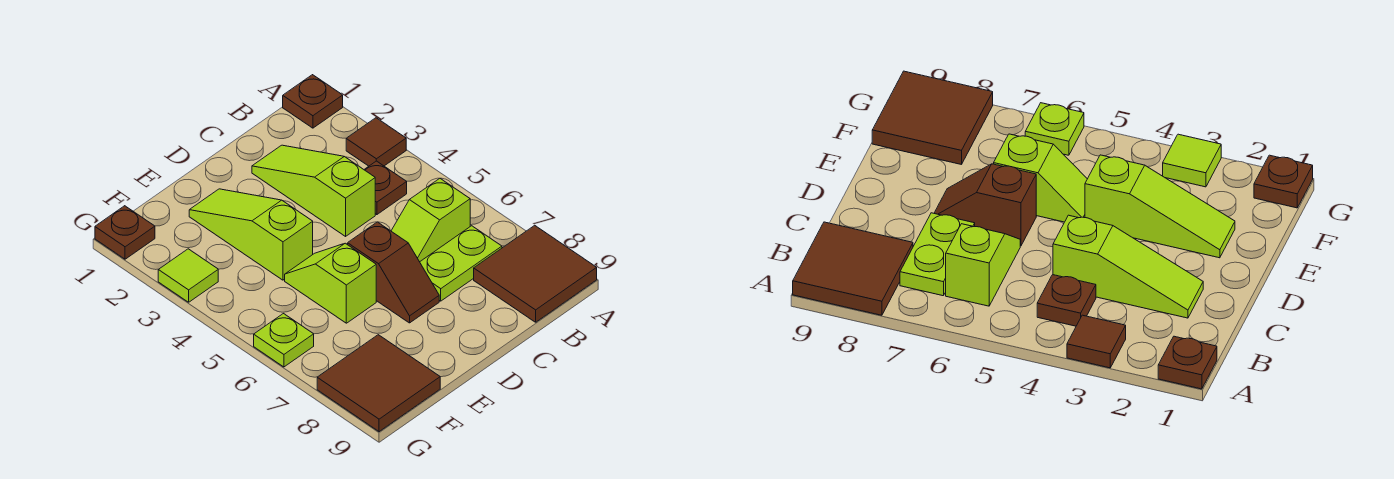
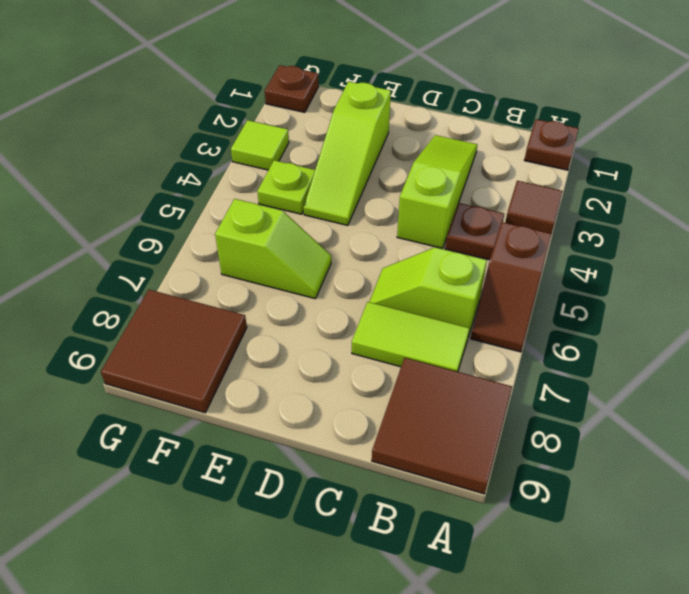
lime plate B7:C7 level 1 -> lime tile B7:C7 level 1
brown slope D6:D7 level 1 top 6 -> brown slope A5:A6 level 1 top 5
lime slope E2:E4 level 1 top 4 -> lime slope E2:E4 level 1 top 2
lime slope E5:E6 level 1 top 6 -> lime slope E6:F6 level 1 top F
lime plate G6 level 1 -> lime plate F4 level 1

